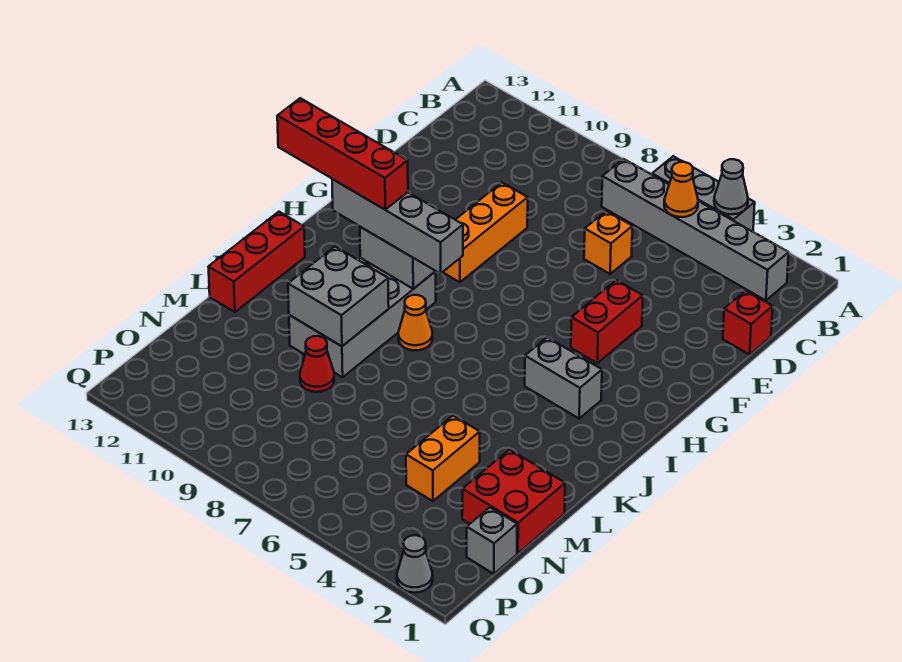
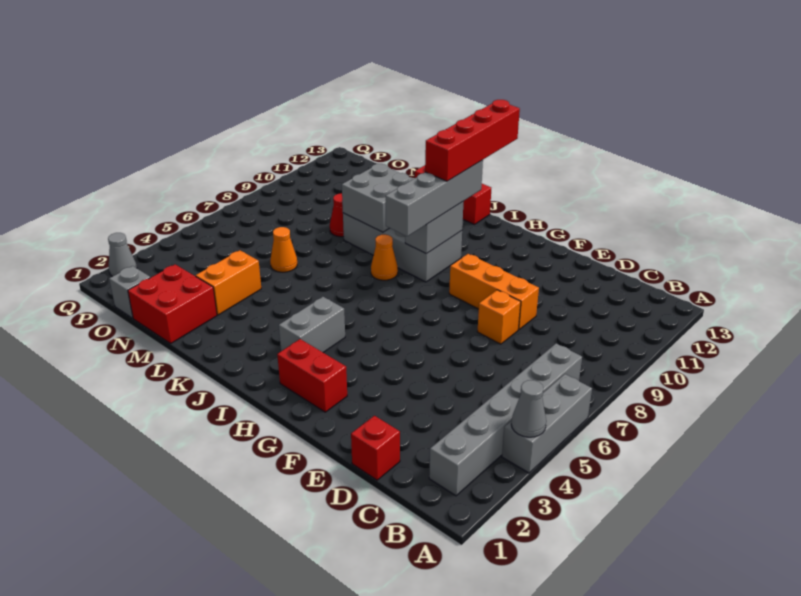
orange cone B5 level 2 -> orange cone M6 level 1
orange brick D6 level 1 -> orange brick E8 level 1
red brick F4:G4 level 1 -> red brick G2:H2 level 1
orange brick M4:N4 level 1 -> orange brick M3:M4 level 1

